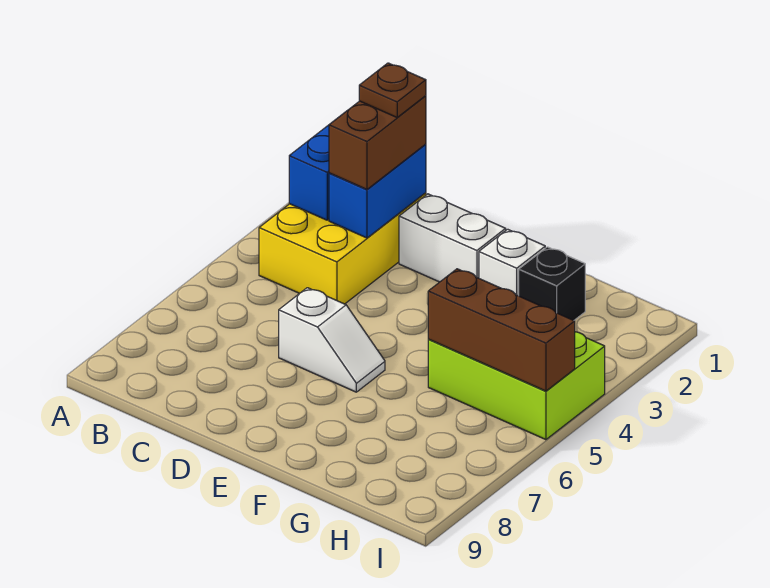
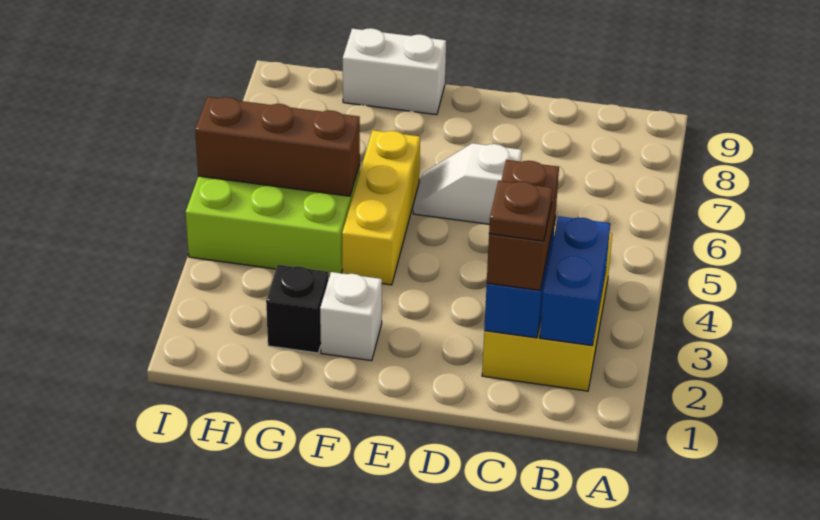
white brick D2:E2 level 1 -> white brick F9:G9 level 1
none -> yellow brick F4:F6 level 1

